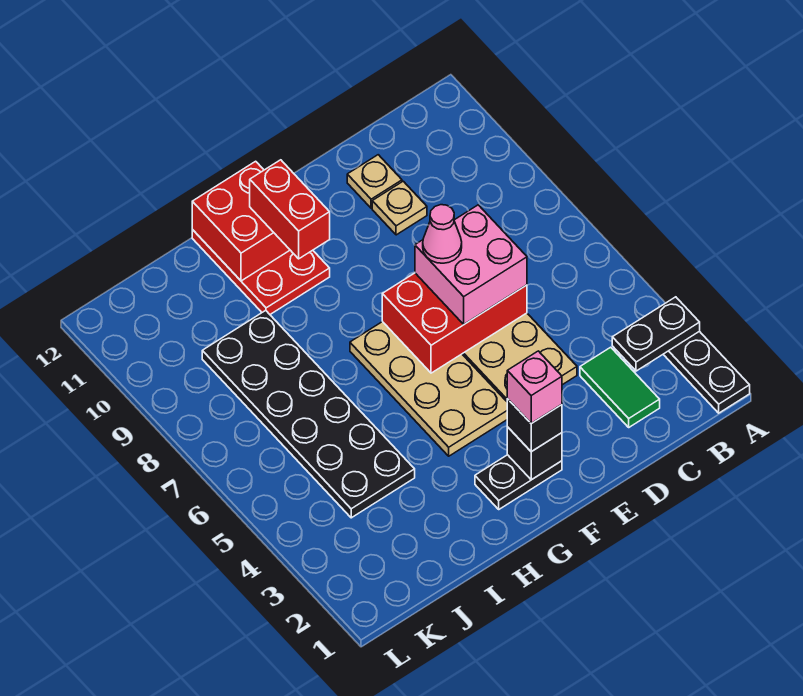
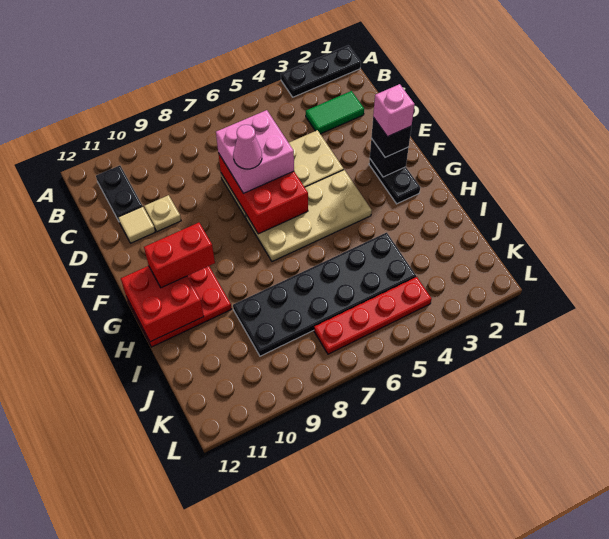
black plate A3:B3 level 2 -> black plate B11:C11 level 1
tan plate D11 level 1 -> tan tile D11 level 1
none -> red plate K4:K7 level 1

